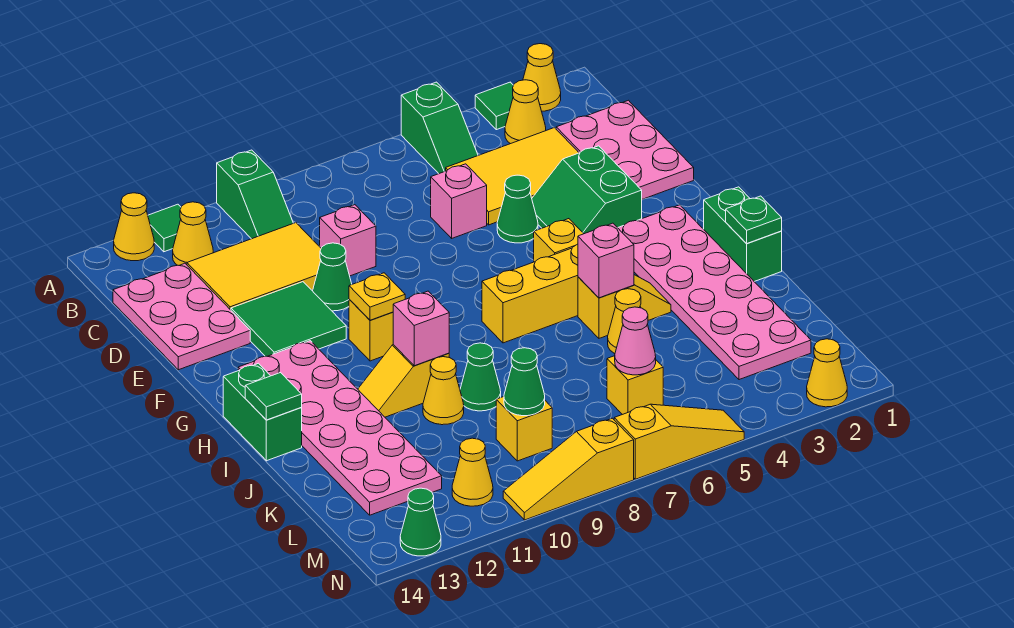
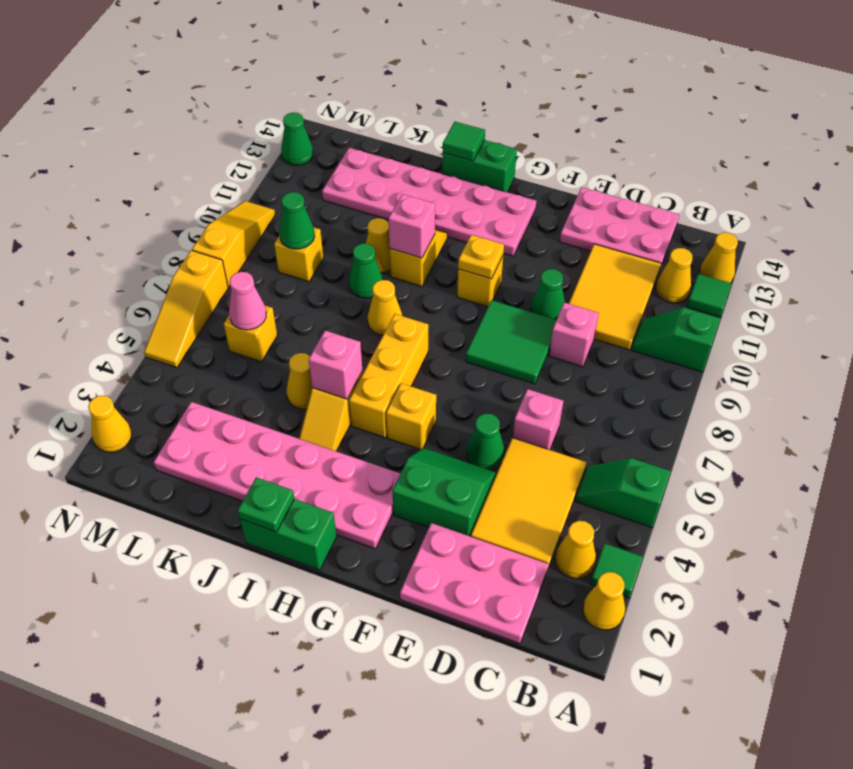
green tile E11:F12 level 1 -> green tile E8:F9 level 1
yellow cone M11 level 1 -> yellow cone I8 level 1

